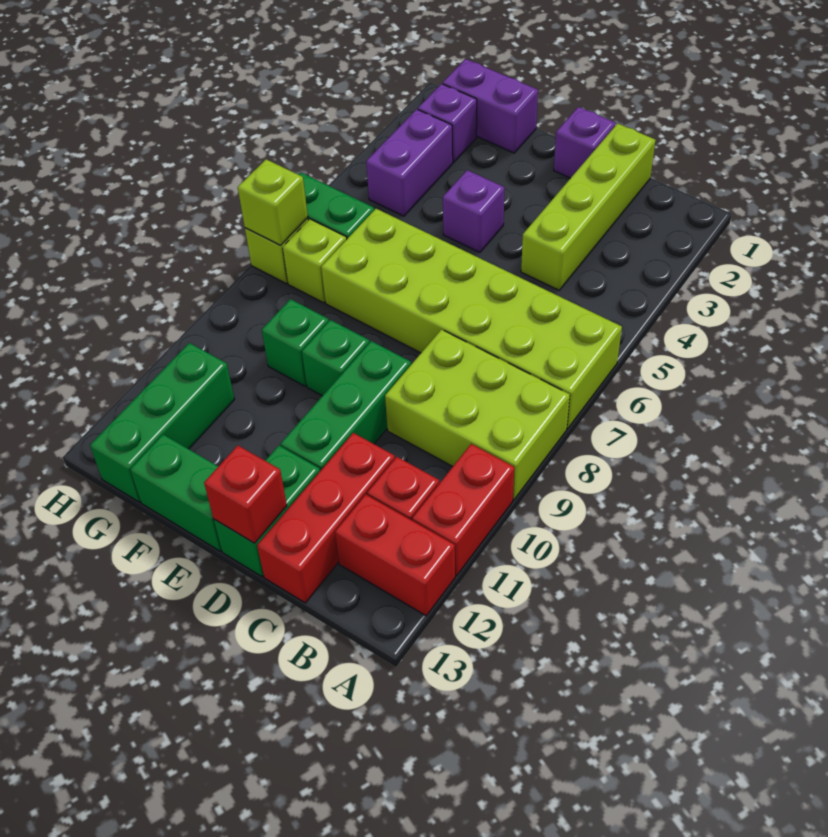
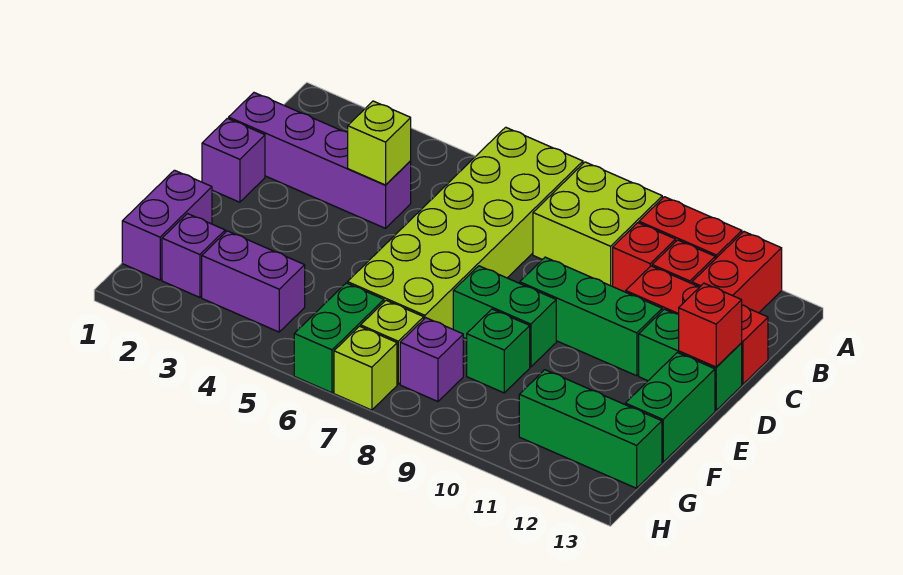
lime brick A8:C9 level 1 -> lime brick A8:B9 level 1
none -> red brick B10 level 1
lime brick C1:C4 level 1 -> purple brick C1:C4 level 1
purple brick E4 level 1 -> purple brick G8 level 1
green brick E9 level 1 -> green brick E8:E9 level 1
lime brick H7 level 2 -> lime brick C4 level 2

